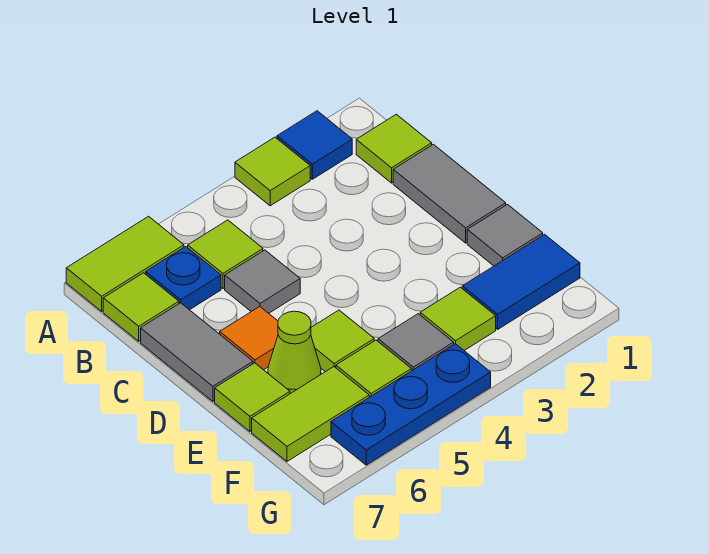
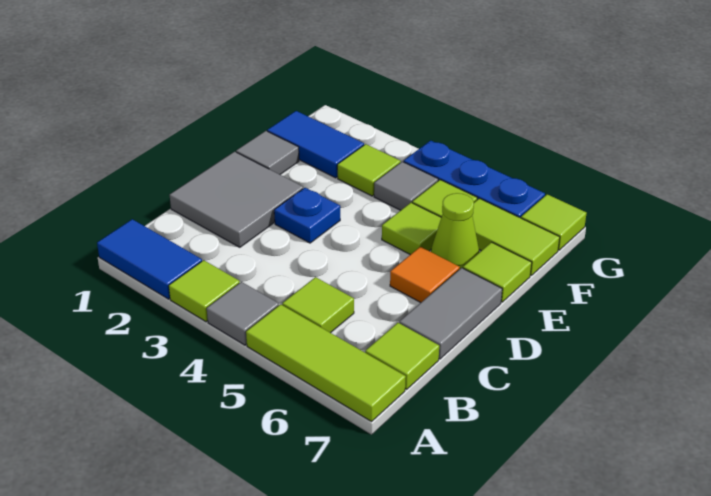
blue tile A2 level 1 -> blue tile A1:A2 level 1
lime tile A6:A7 level 1 -> lime tile A5:A7 level 1
lime tile B1 level 1 -> lime tile G7 level 1
blue plate B6 level 1 -> blue plate D3 level 1
grey tile C1:D1 level 1 -> grey tile C1:D2 level 1
grey tile C5 level 1 -> grey tile A4 level 1

